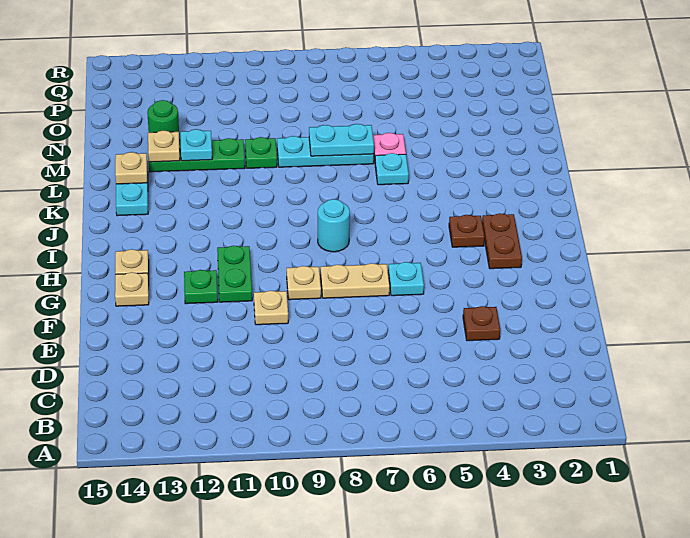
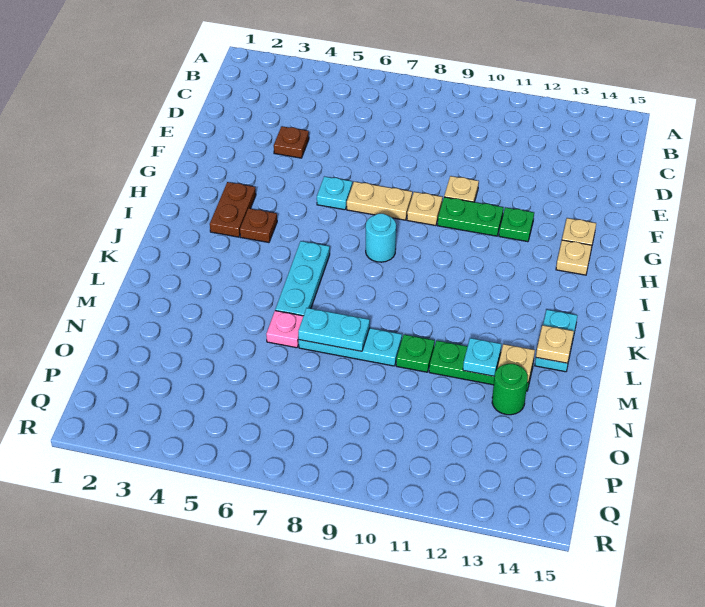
green plate G11:H11 level 1 -> green plate G10:G11 level 1
cyan plate L6 level 1 -> cyan plate J6:L6 level 1

